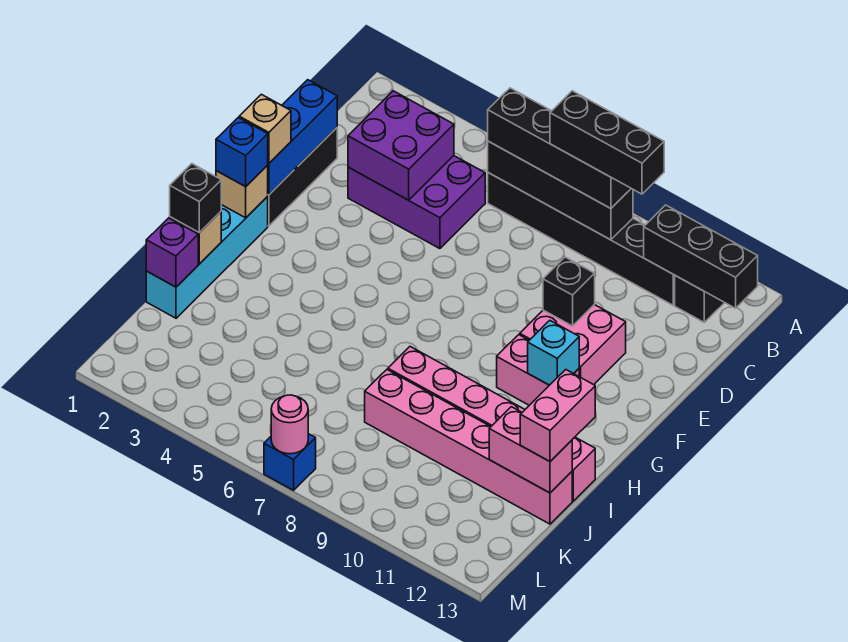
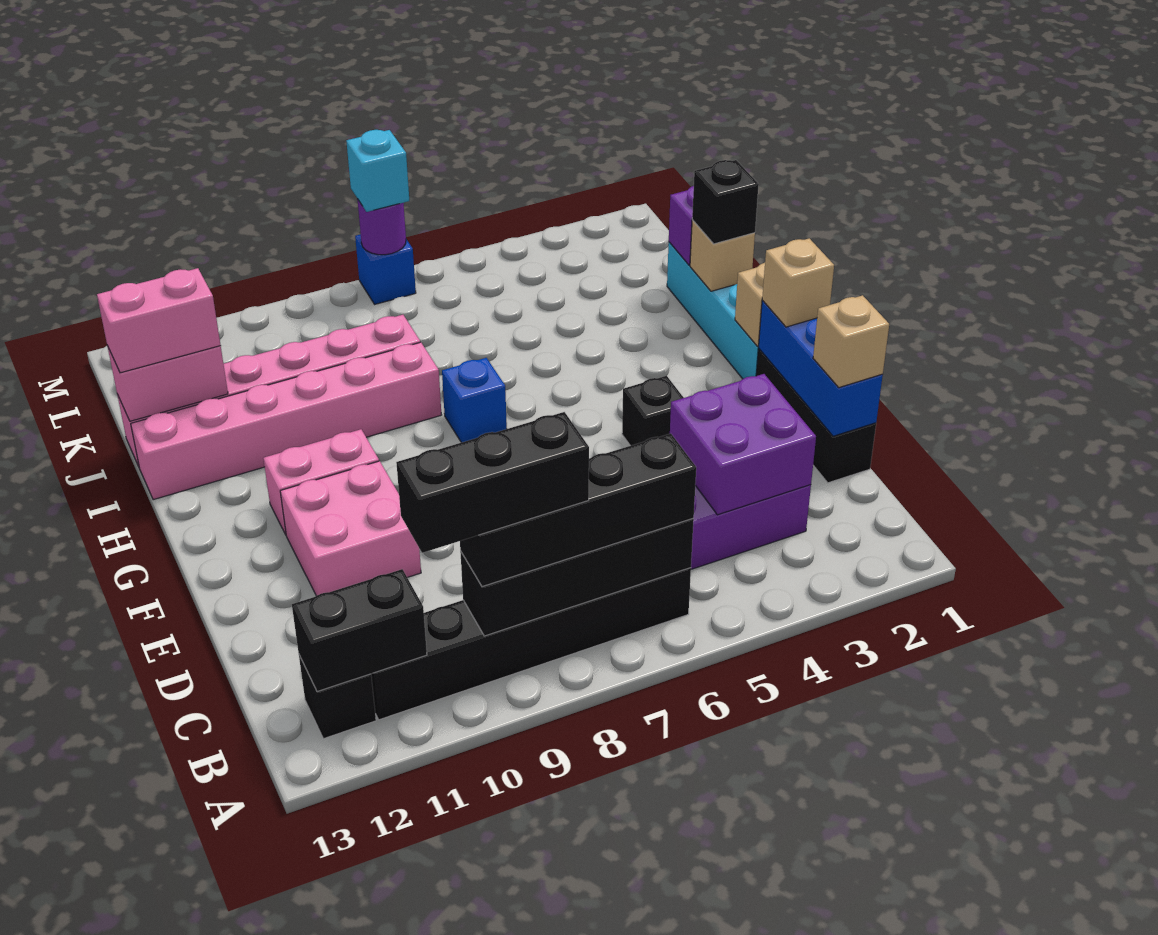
black brick B11:B13 level 2 -> black brick B11:B12 level 2
none -> tan brick D1 level 3
black brick E10 level 2 -> black brick F4 level 1
blue brick G1 level 3 -> blue brick H7 level 1
cyan brick G11 level 2 -> cyan brick M7 level 3
pink brick I13:J13 level 3 -> pink brick J12:J13 level 3
pink round brick M7 level 2 -> purple round brick M7 level 2

